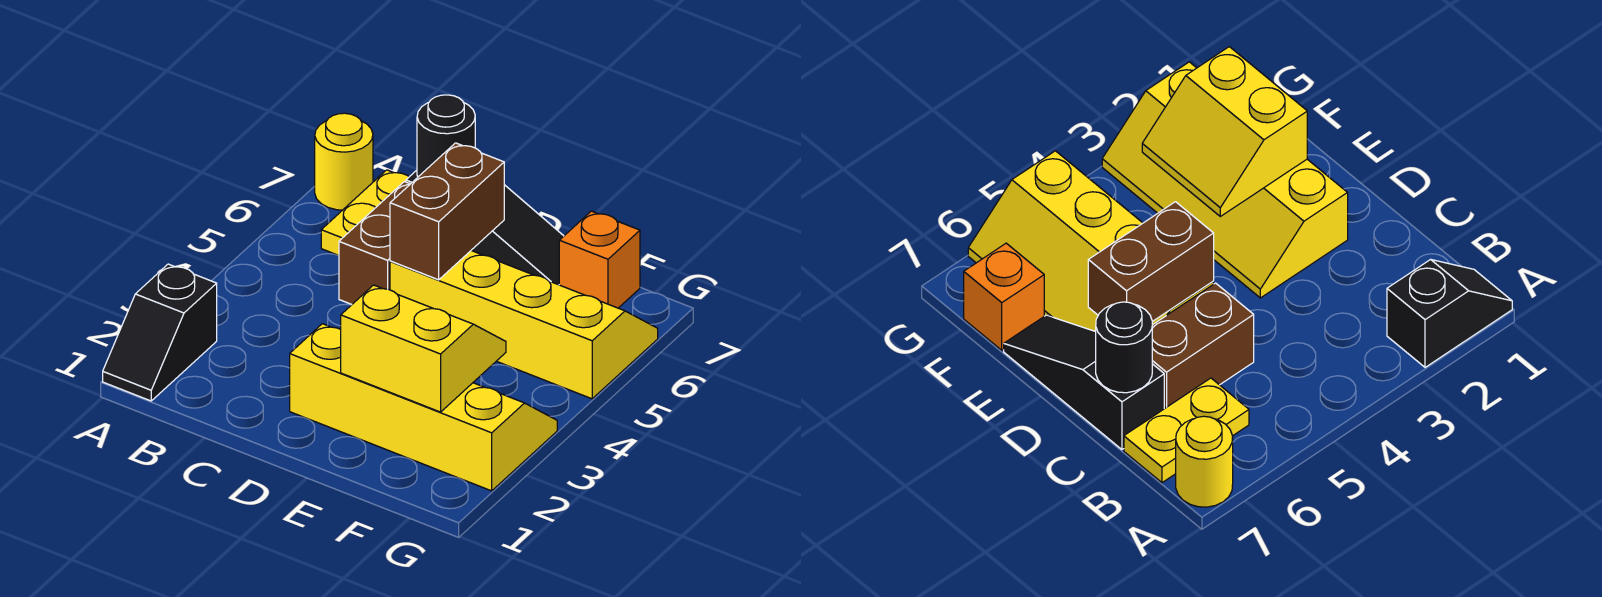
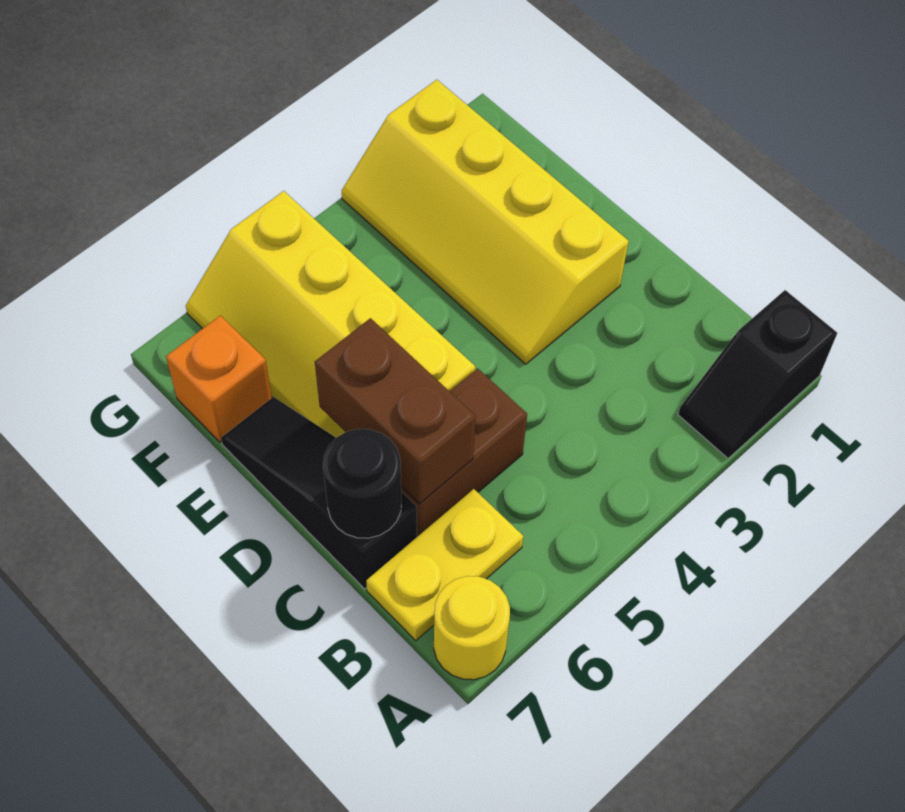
black slope A1:A2 level 1 top 2 -> black slope A1:A2 level 1 top 1
brown brick D5:D6 level 2 -> brown brick C6:D6 level 2
yellow slope E2:F3 level 2 top 2 -> none

